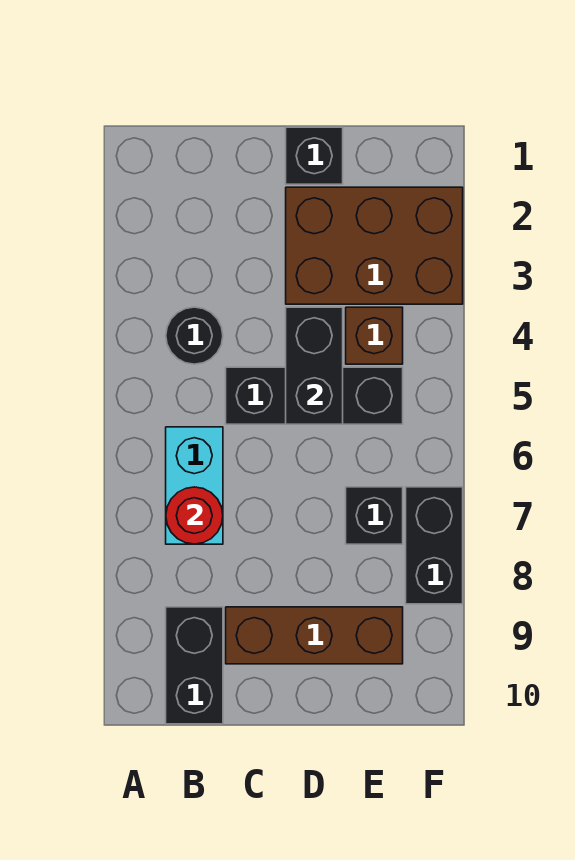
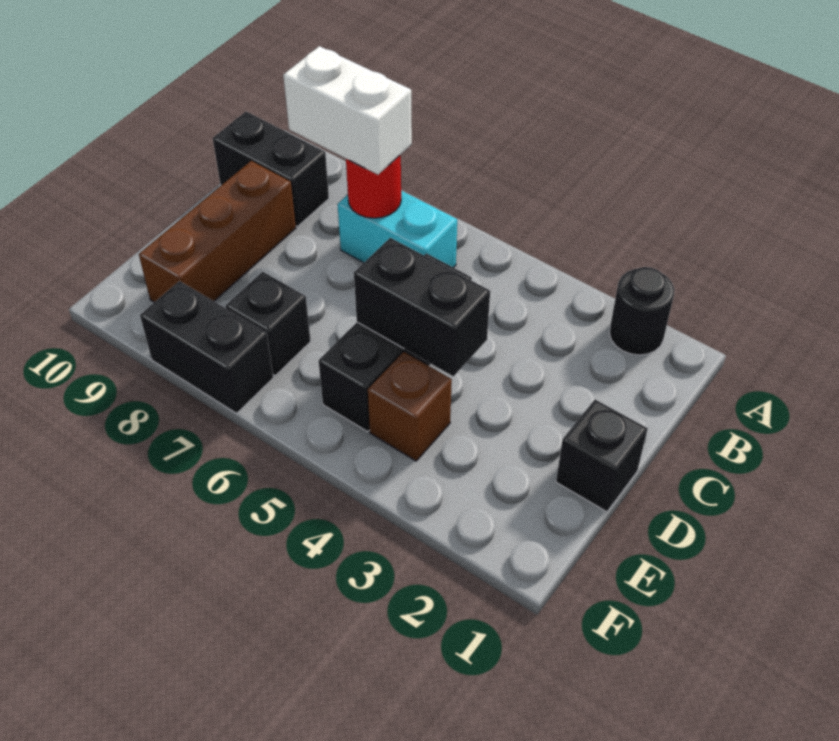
black round brick B4 level 1 -> black round brick A2 level 1
none -> white brick B7:B8 level 3
brown brick D2:F3 level 1 -> none

